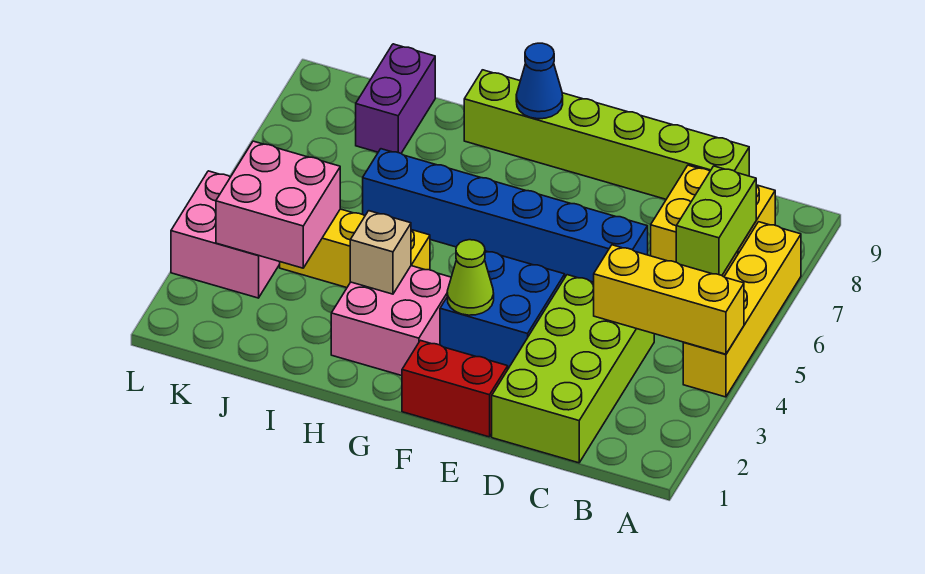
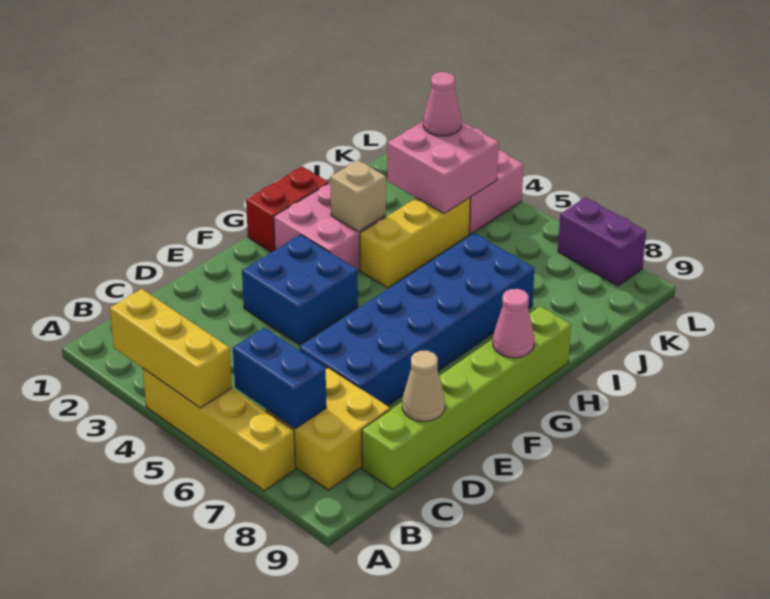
yellow brick A4:C4 level 2 -> yellow brick A3:A5 level 2
lime brick B6:B7 level 2 -> blue brick B6:B7 level 2
lime brick C1:D4 level 1 -> none
blue brick D6:I6 level 1 -> blue brick D6:I7 level 1
none -> tan cone D9 level 2
red brick E1:F1 level 1 -> red brick G1:H1 level 1
lime cone F3 level 2 -> none
blue cone G9 level 2 -> pink cone G9 level 2
purple brick J8:J9 level 1 -> purple brick L7:L8 level 1
none -> pink cone K3 level 3

